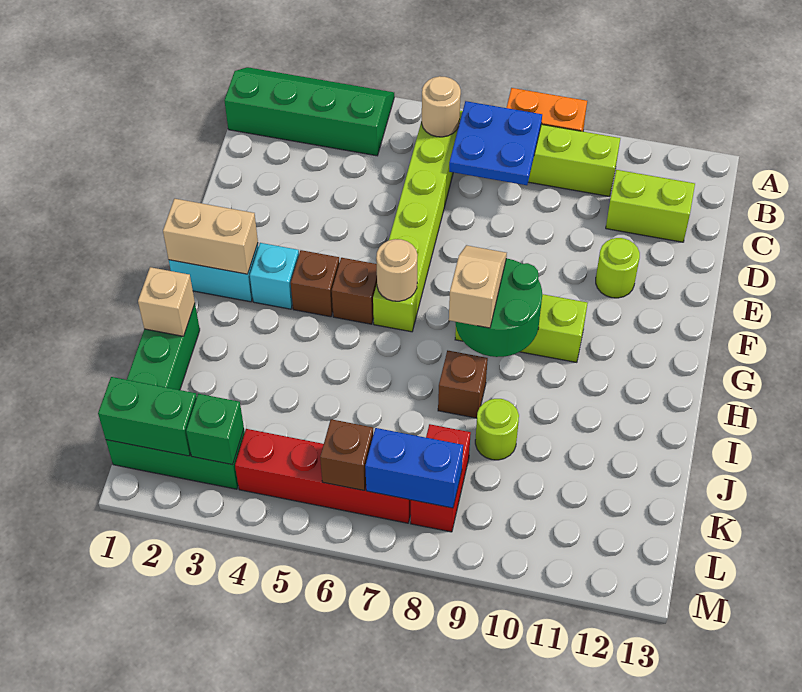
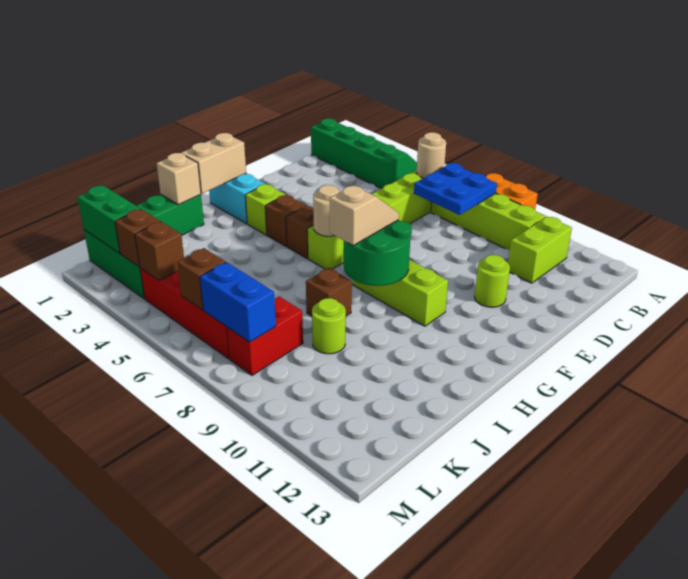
lime brick C11:C12 level 1 -> lime brick B11:C11 level 1
tan brick G1:G2 level 2 -> tan brick G1:H1 level 2
cyan brick G3 level 1 -> lime brick G3 level 1
green brick L3 level 2 -> brown brick L3 level 2
none -> brown brick L4 level 2

